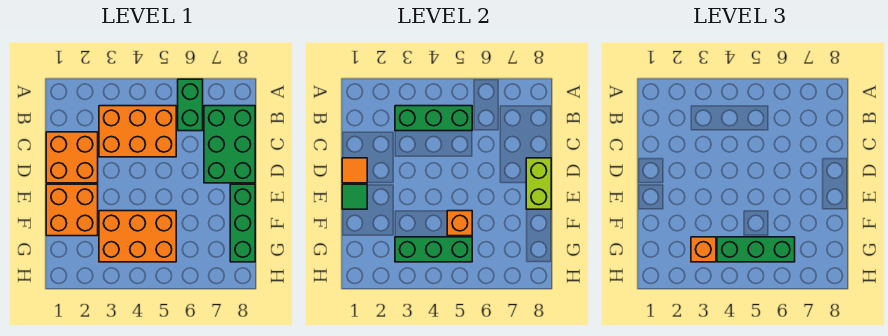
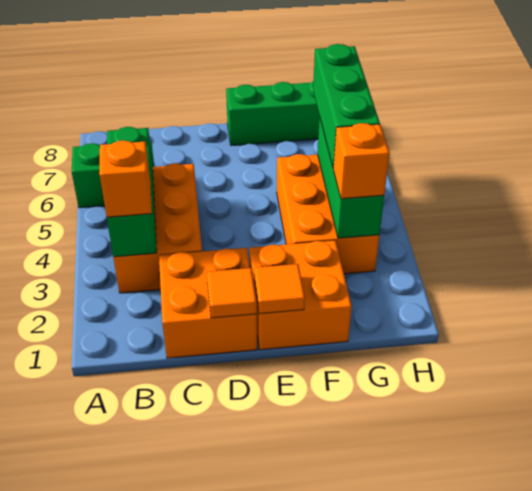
green brick B7:D8 level 1 -> none
lime brick D8:E8 level 2 -> none
green tile E1 level 2 -> orange tile E1 level 2
orange brick F5 level 2 -> orange brick B3 level 3

